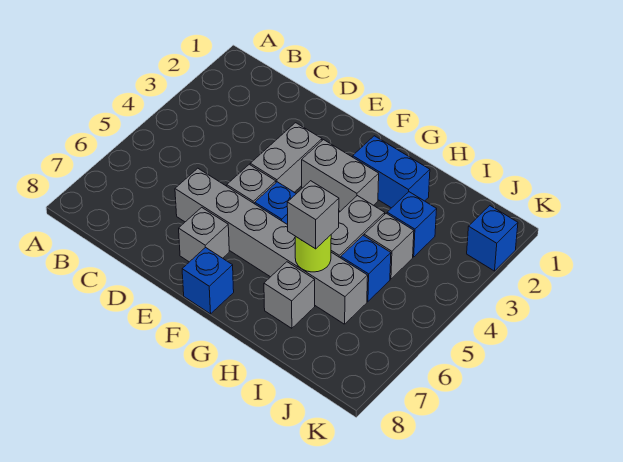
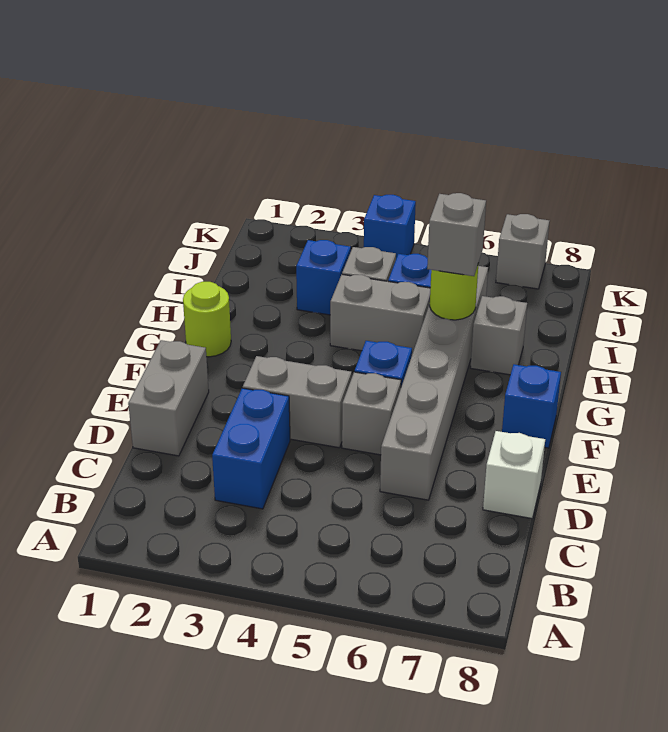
none -> white brick D8 level 1
grey brick E7 level 1 -> grey brick K7 level 1
grey brick F3:G3 level 1 -> grey brick D1:E1 level 1
none -> lime round brick G1 level 1
blue brick G2:H2 level 1 -> blue brick C3:D3 level 1
blue brick K2 level 1 -> blue brick K4 level 1

